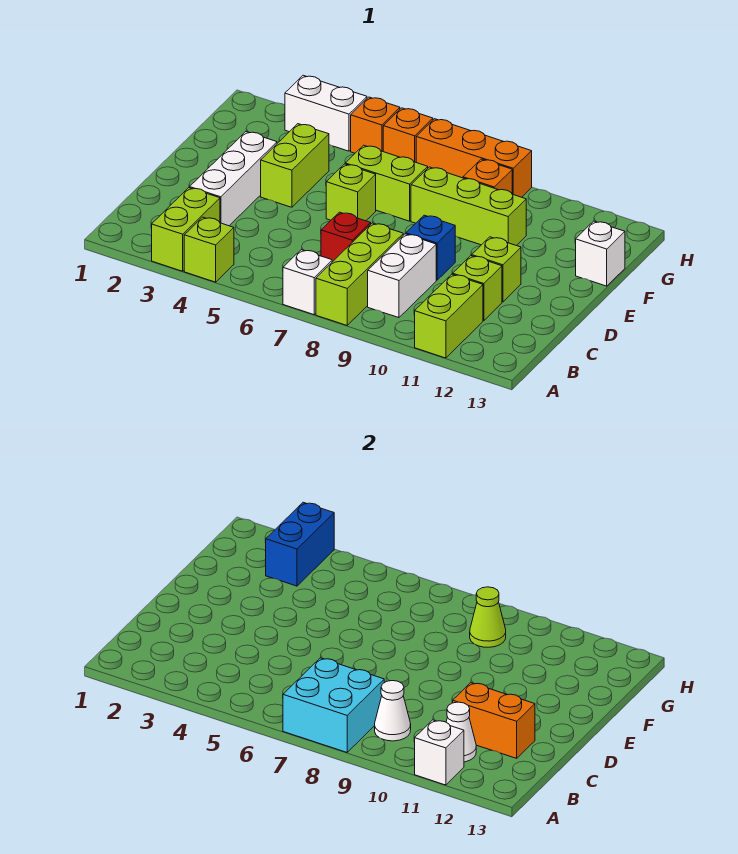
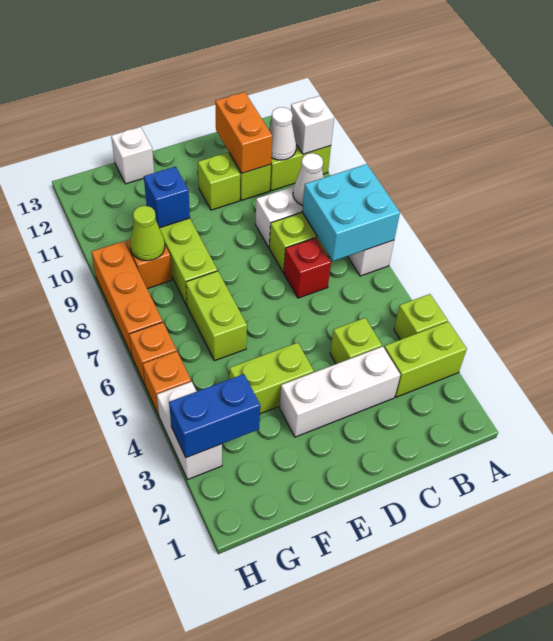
blue brick D9 level 1 -> blue brick F10 level 2
lime brick E6 level 1 -> lime brick C4 level 1

